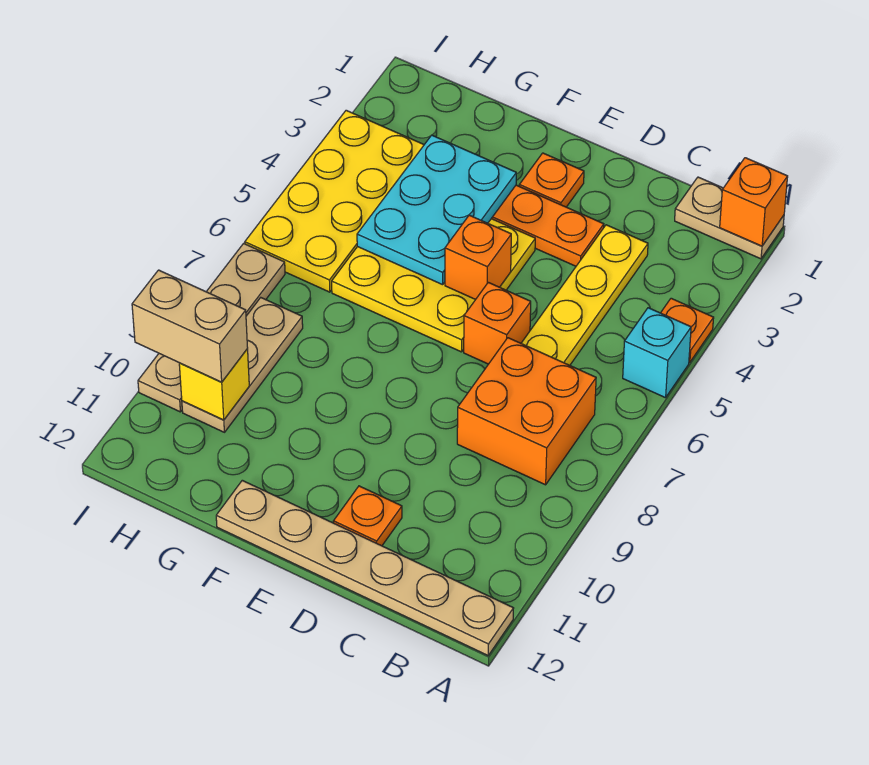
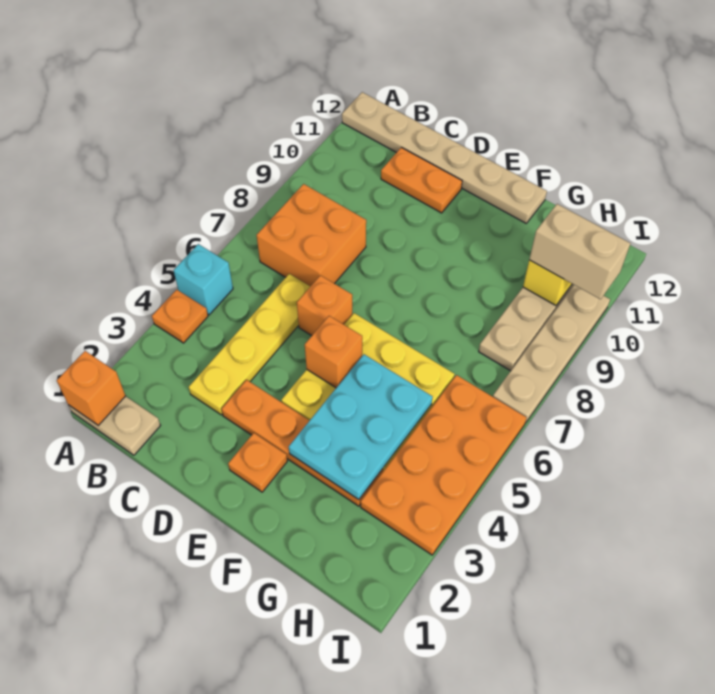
orange plate D11 level 1 -> orange plate C11:D11 level 1
yellow plate H3:I6 level 1 -> orange plate H3:I6 level 1

